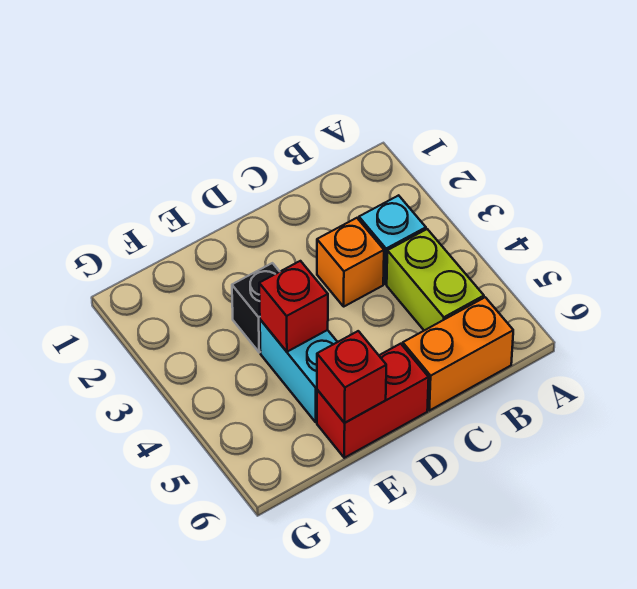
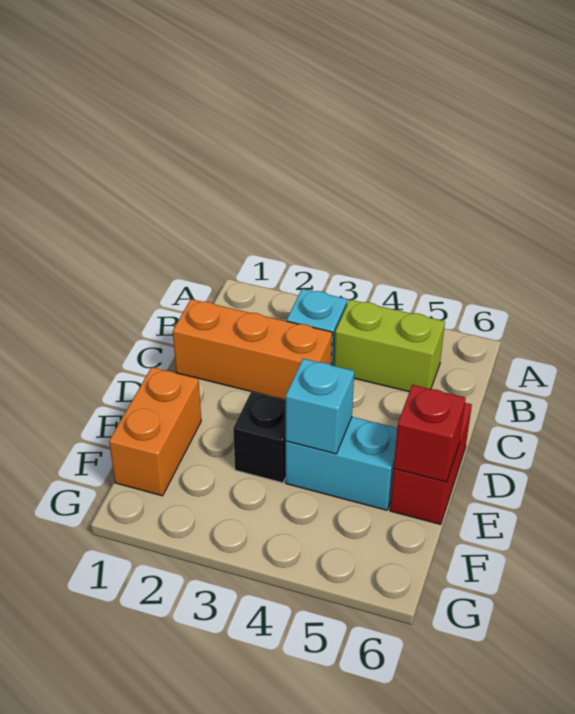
orange brick B6:C6 level 1 -> orange brick E1:F1 level 1
orange brick C3 level 1 -> orange brick C1:C3 level 1
red brick E4 level 2 -> cyan brick E4 level 2

